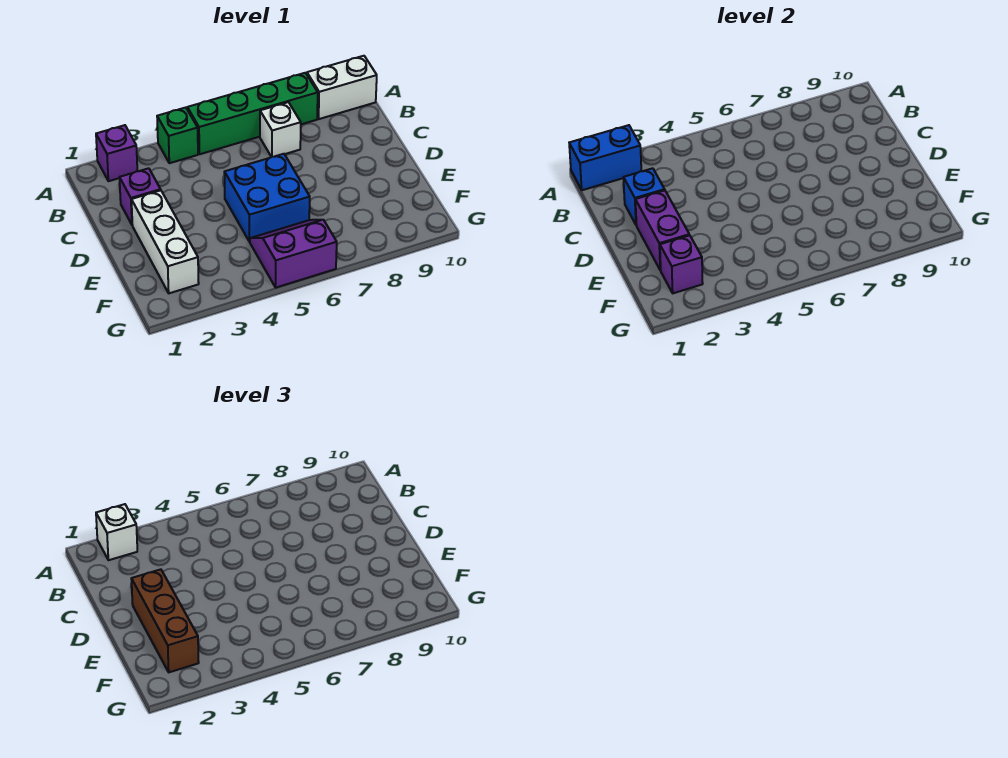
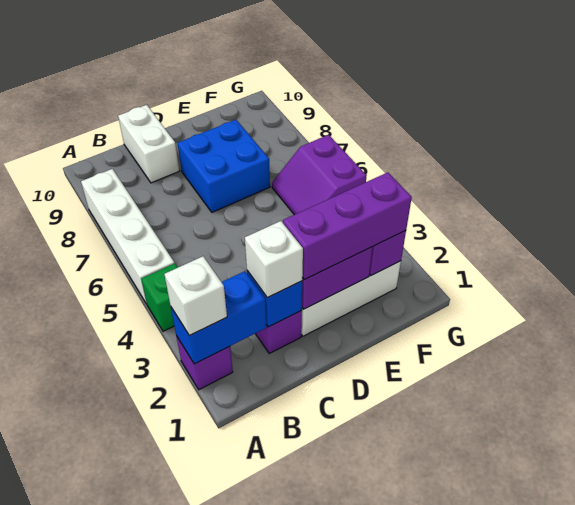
blue brick A1:A2 level 2 -> blue brick A2:B2 level 2
green brick A5:A8 level 1 -> white brick A5:A8 level 1
white brick A9:A10 level 1 -> white brick C9:C10 level 1
white brick B7 level 1 -> white brick C2 level 3
brown brick D2:F2 level 3 -> purple brick D2:F2 level 3
blue brick D5:E6 level 1 -> blue brick D7:E8 level 1

